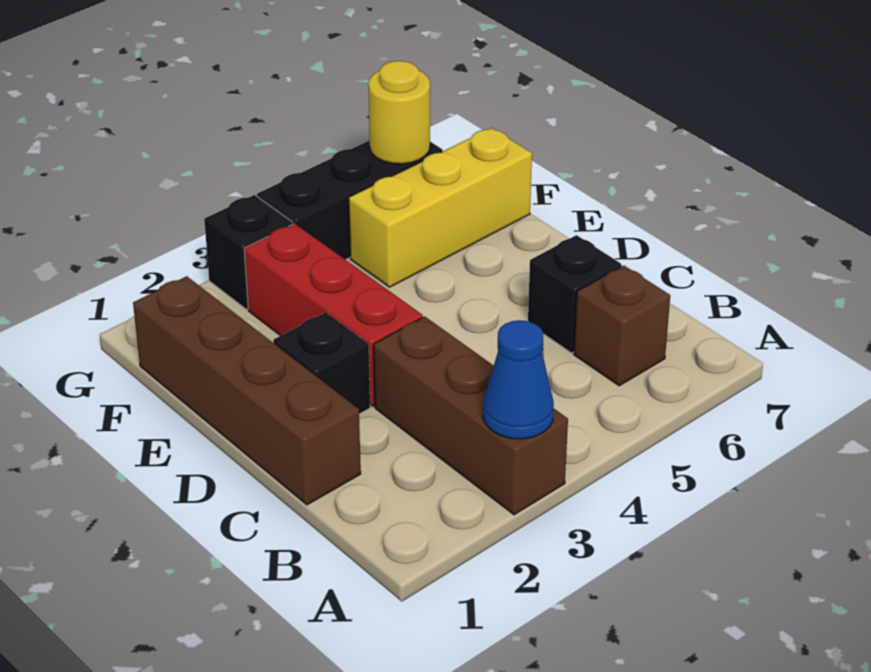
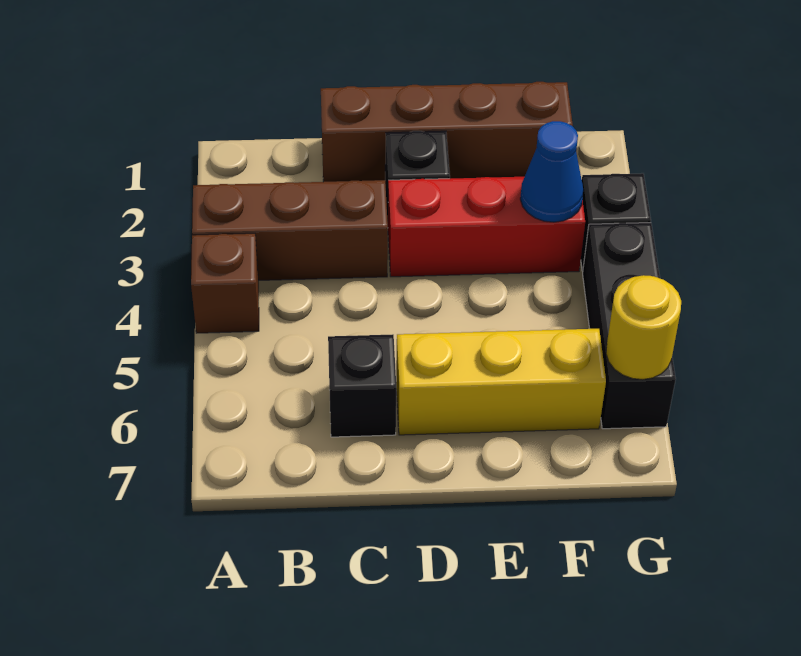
blue cone A3 level 2 -> blue cone F3 level 2
brown brick B6 level 1 -> brown brick A4 level 1
yellow brick F5:F7 level 1 -> yellow brick D6:F6 level 1

